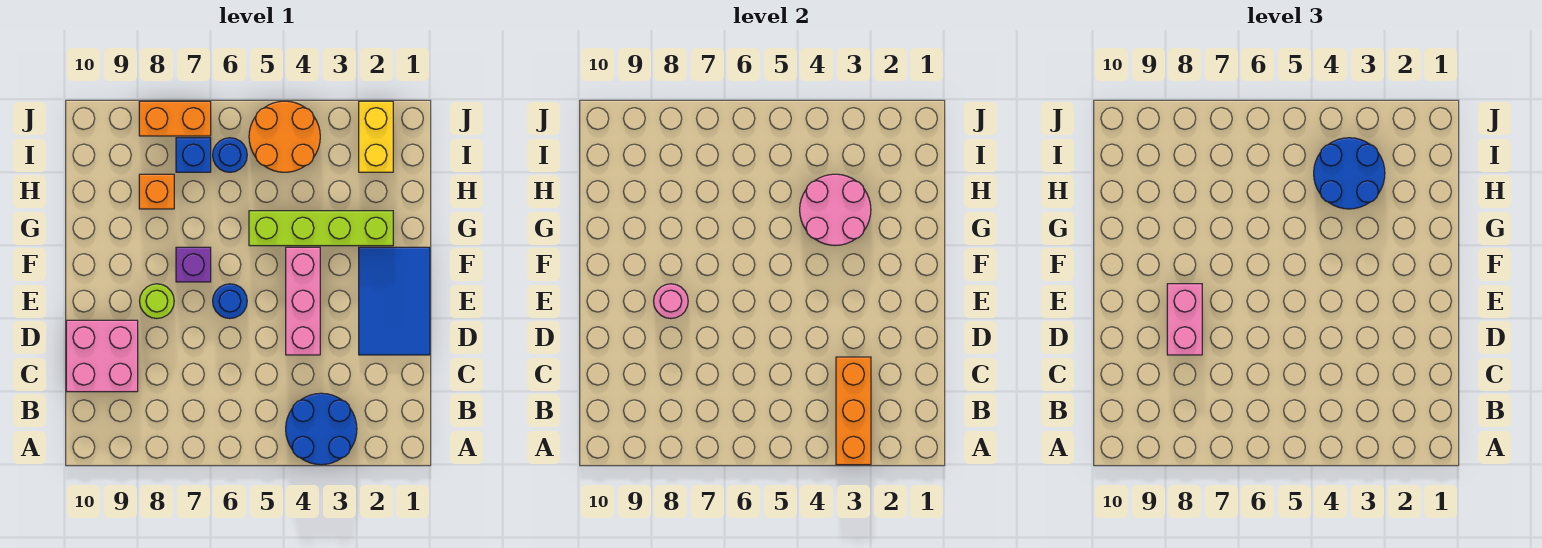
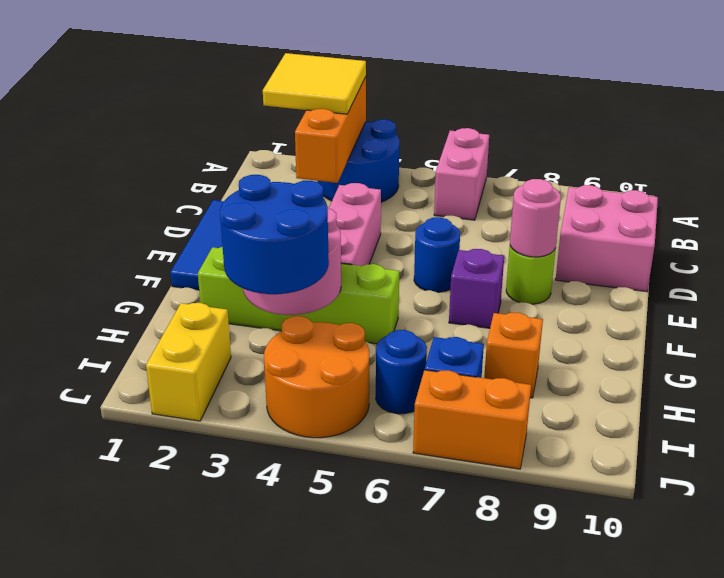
none -> yellow tile A2:B3 level 3
pink brick D8:E8 level 3 -> pink brick A6:B6 level 1

